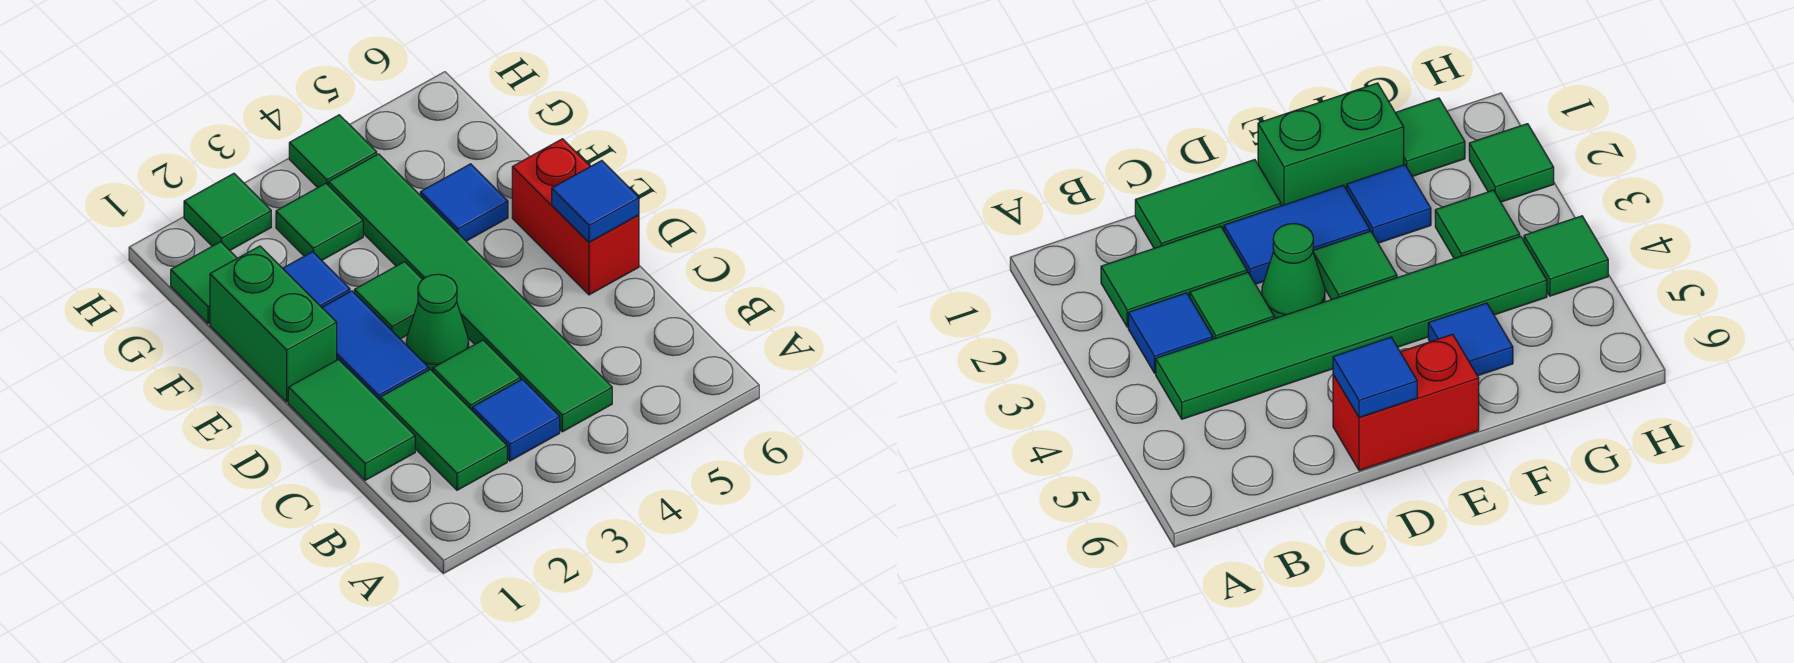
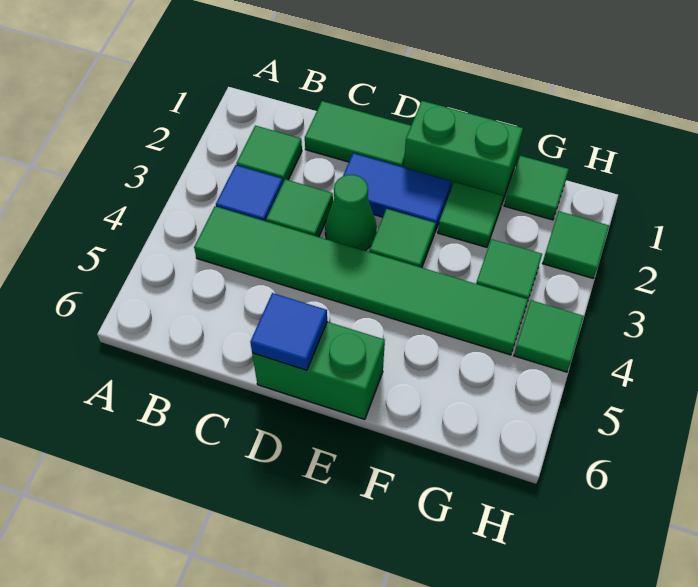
green tile B2:C2 level 1 -> green tile B2 level 1
red brick D6:E6 level 1 -> green brick D6:E6 level 1
blue tile F2 level 1 -> green tile F2 level 1
blue tile F5 level 1 -> none

